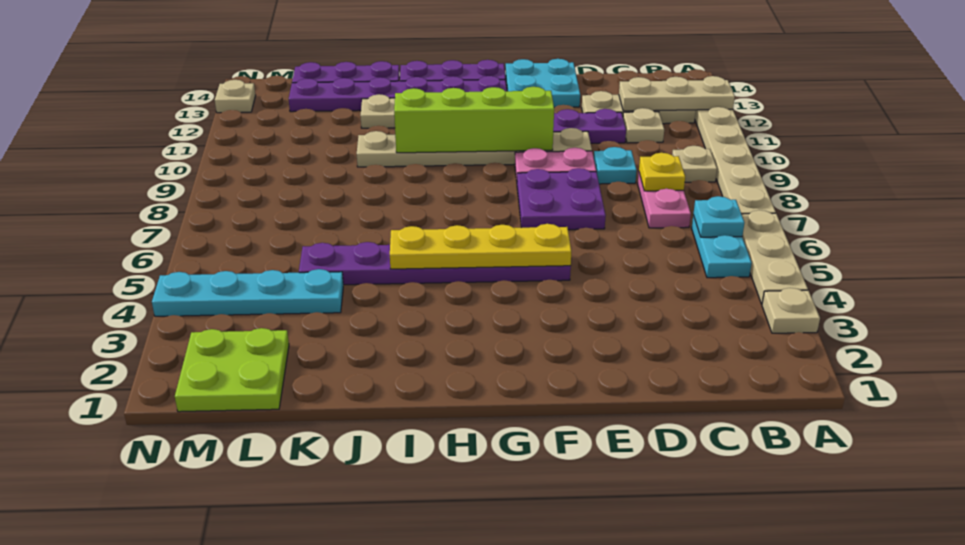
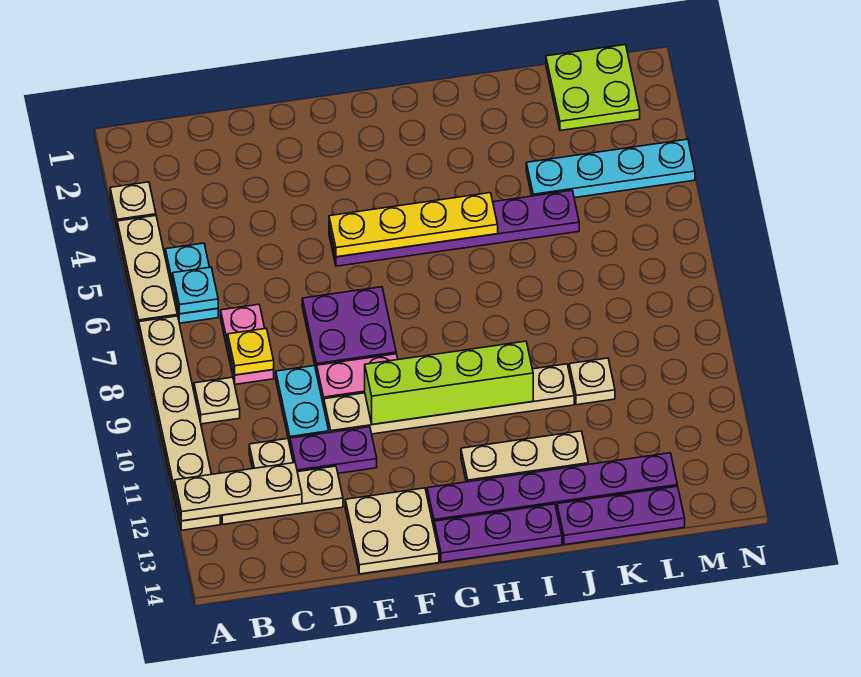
cyan plate D9 level 1 -> cyan plate D9:D10 level 1
cyan plate E13:F14 level 1 -> tan plate E13:F14 level 1
tan plate N13 level 1 -> tan plate K10 level 1

